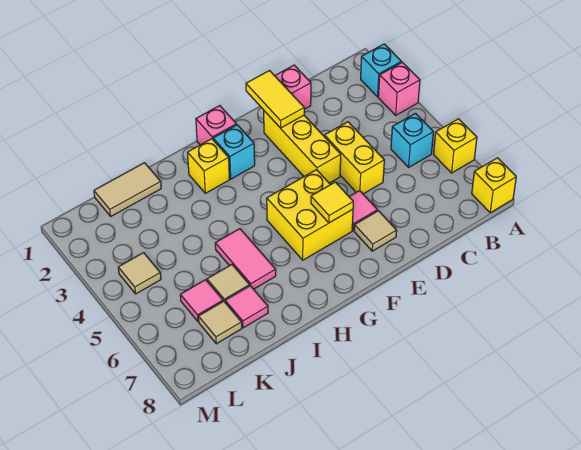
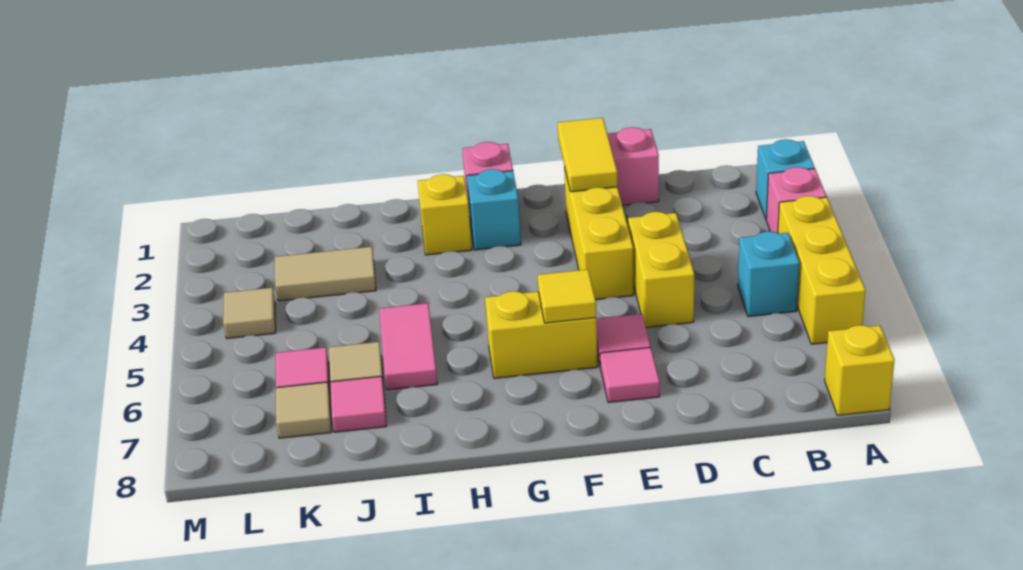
yellow brick A6 level 1 -> yellow brick A4:A6 level 1
tan tile E7 level 1 -> pink tile E7 level 1
yellow brick F5:G6 level 1 -> yellow brick F6:G6 level 1
tan tile J1:K1 level 1 -> tan tile J3:K3 level 1

